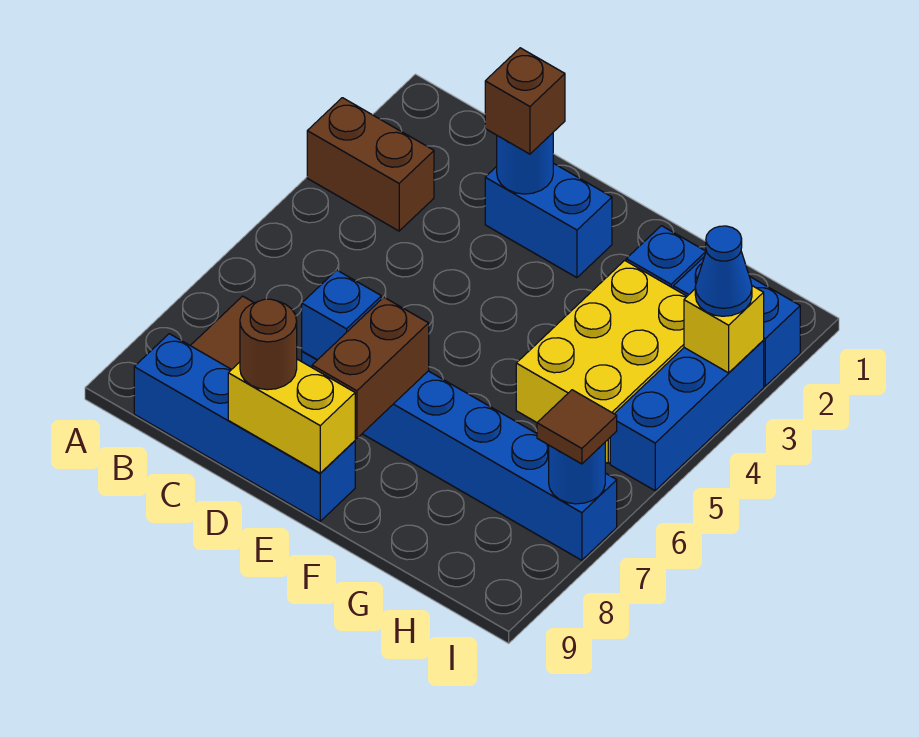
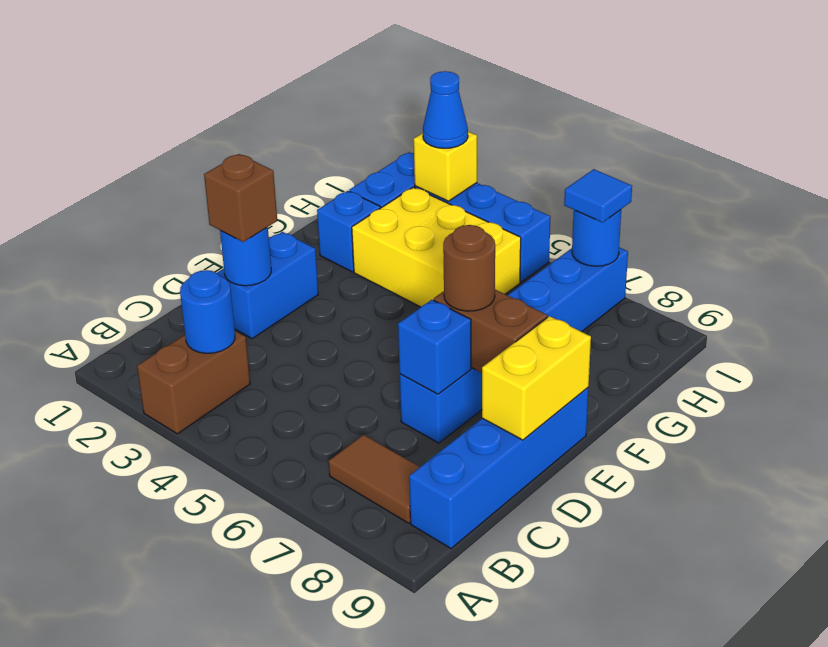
none -> blue round brick B3 level 2
brown round brick D9 level 3 -> brown round brick E7 level 3
brown tile I7 level 3 -> blue tile I7 level 3

